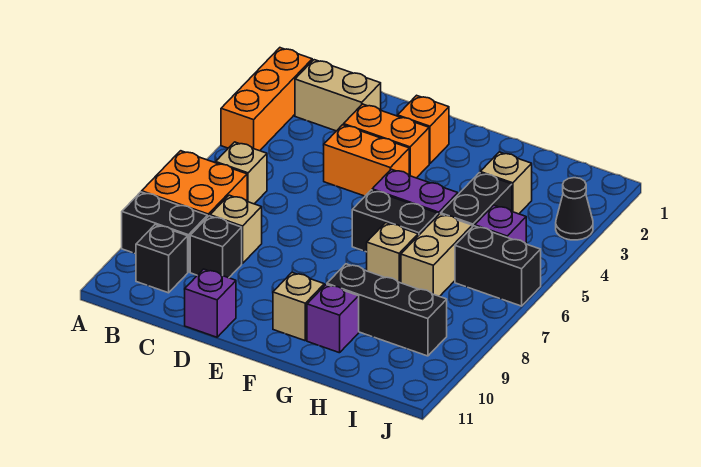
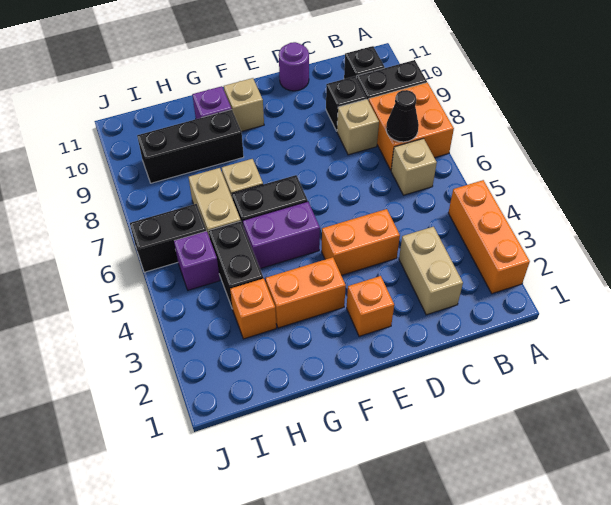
tan brick B2:C2 level 1 -> tan brick C2:C3 level 1
orange brick D3:E3 level 1 -> orange brick F3:G3 level 1
purple brick D11 level 1 -> purple round brick D11 level 1
tan brick H3 level 1 -> orange brick H3 level 1
black cone J3 level 1 -> black cone B7 level 2

